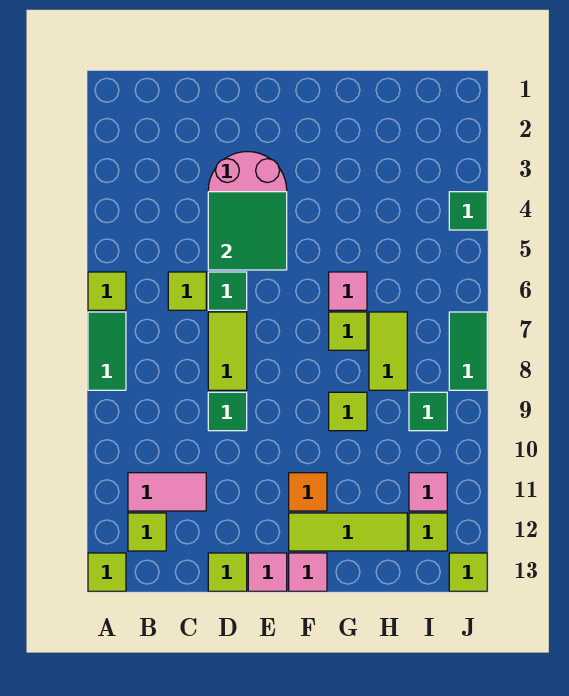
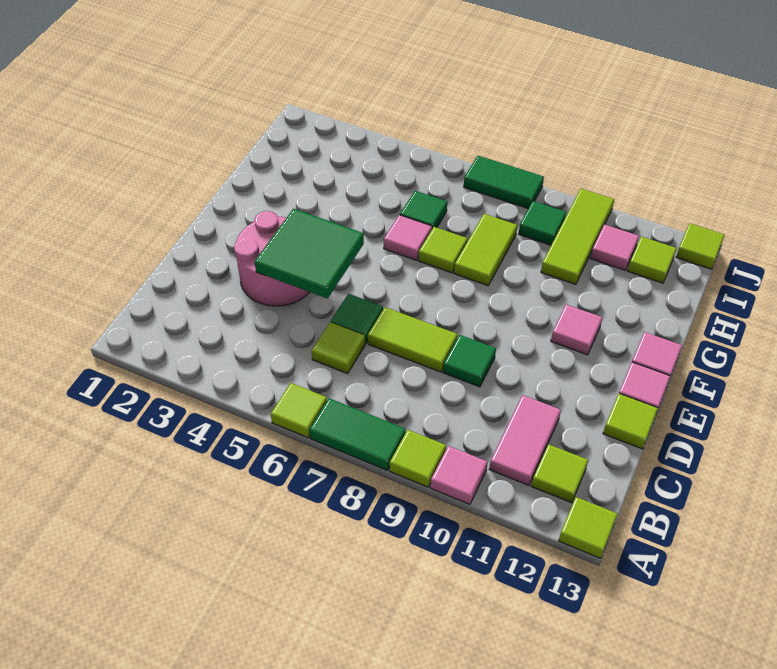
none -> pink tile A10 level 1
orange tile F11 level 1 -> pink tile F11 level 1
lime tile F12:H12 level 1 -> lime tile H10:J10 level 1
lime tile G9 level 1 -> lime tile A9 level 1
lime tile H7:H8 level 1 -> lime tile G8:H8 level 1
green tile J4 level 1 -> green tile H6 level 1

